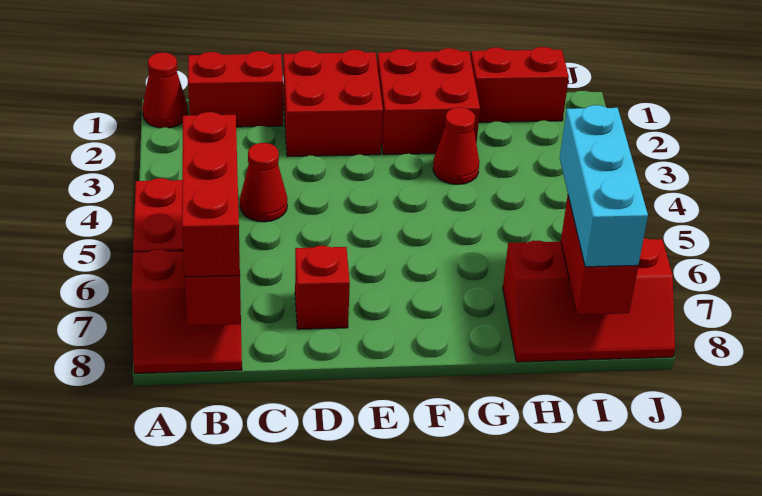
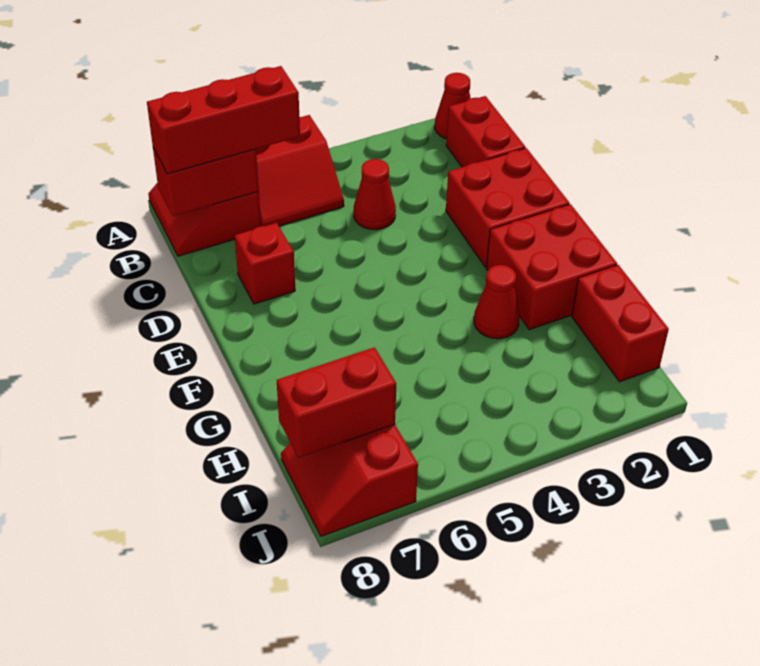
red slope H7:J8 level 1 top 7 -> red slope I7:J8 level 1 top 7
cyan brick I6:I8 level 3 -> none

